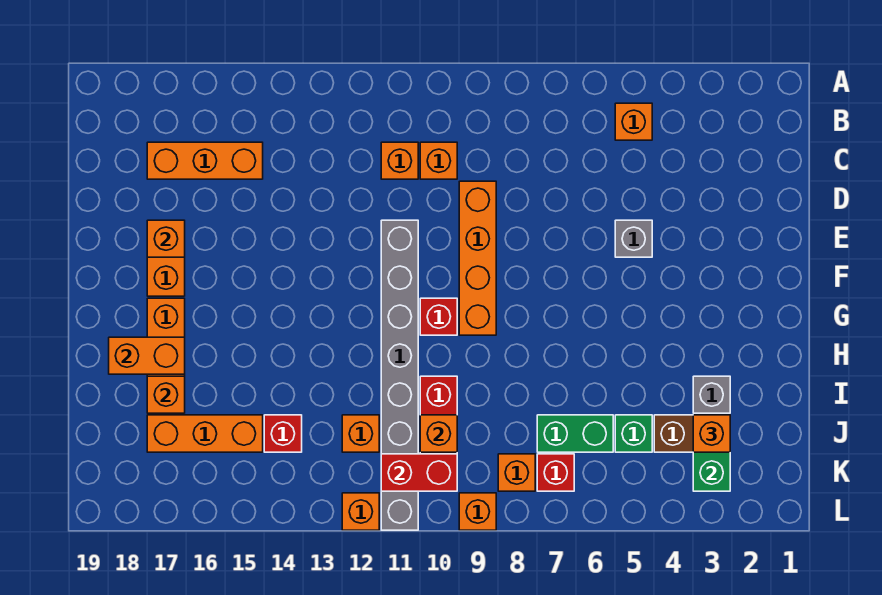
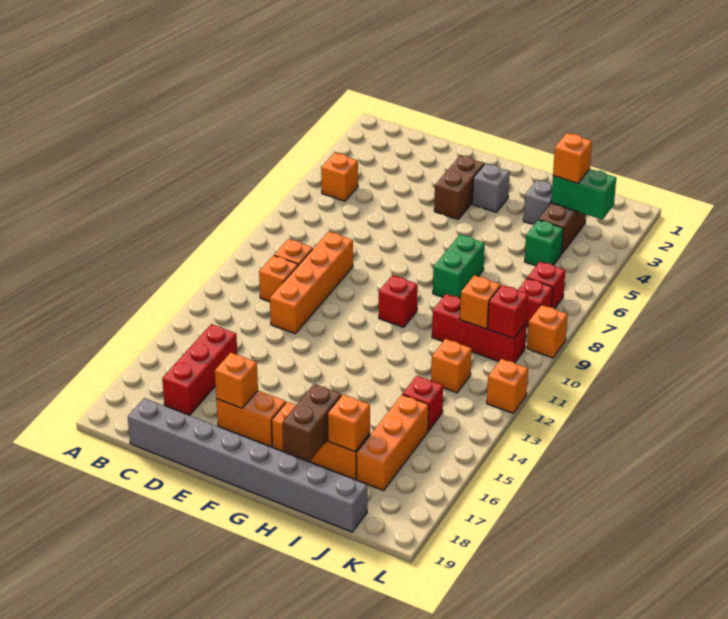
orange brick C15:C17 level 1 -> red brick C15:C17 level 1
orange brick D9:G9 level 1 -> orange brick D9:D12 level 1
grey brick E5 level 1 -> grey brick G3 level 1
grey brick E11:L11 level 1 -> grey brick C19:J19 level 1
none -> brown brick F3:F4 level 1
orange brick H17:H18 level 2 -> brown brick H17:H18 level 2
green brick J6:J7 level 1 -> green brick H7:H8 level 1
orange brick K8 level 1 -> red brick K8 level 1
red brick K10:K11 level 2 -> red brick K10 level 2

